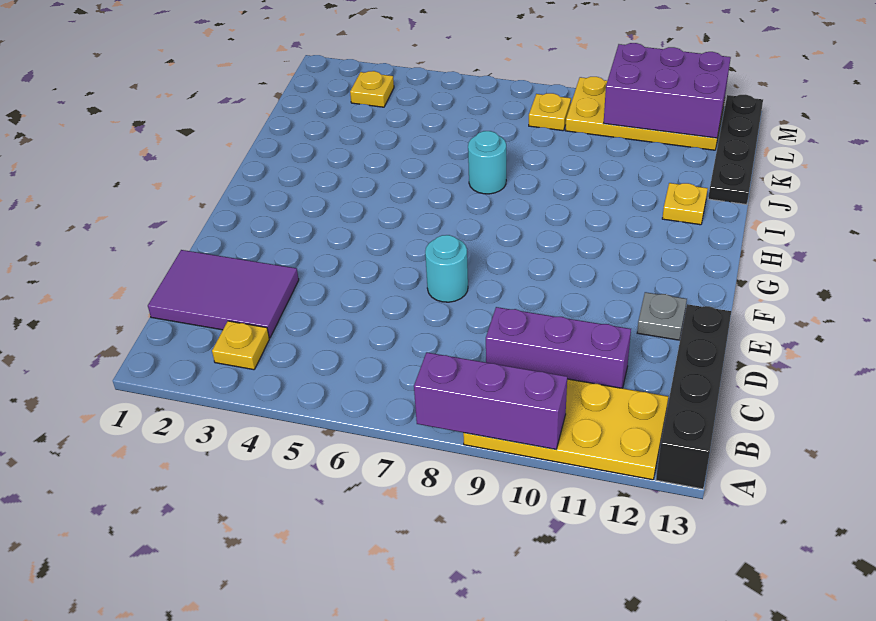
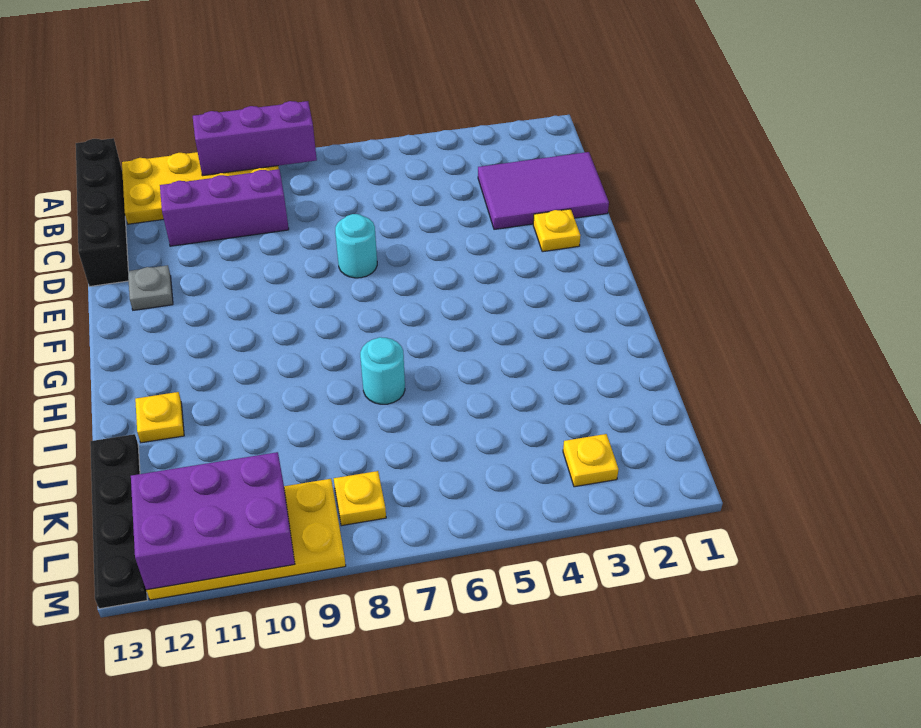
yellow plate B3 level 1 -> yellow plate E2 level 1

